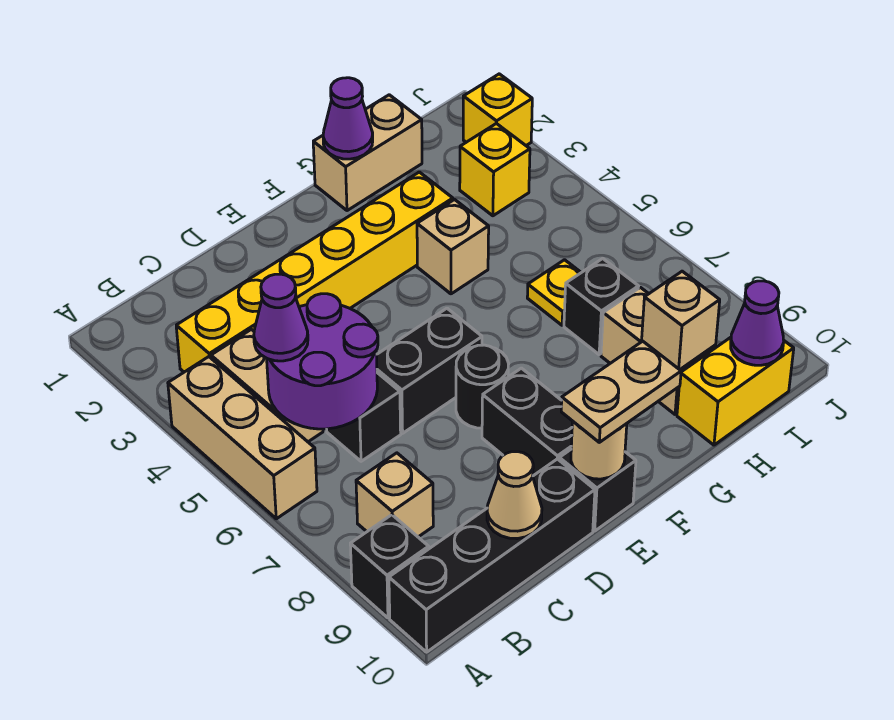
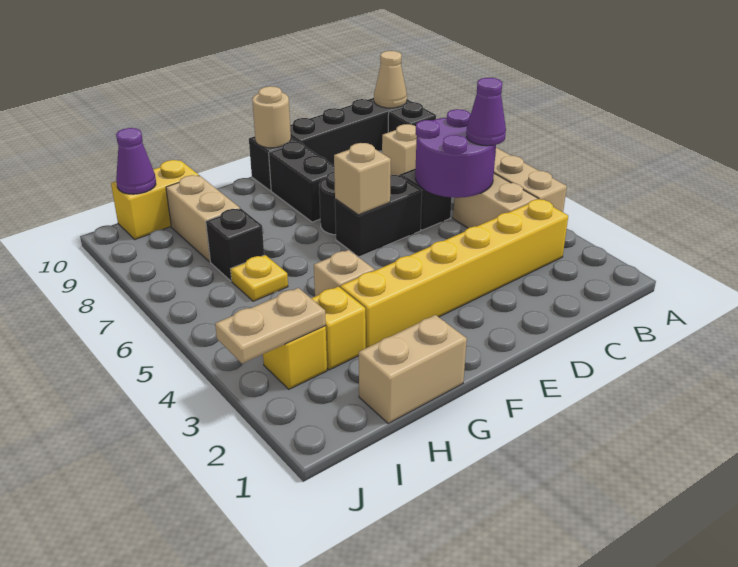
tan cone C10 level 2 -> tan cone A10 level 2
tan plate E10:F10 level 3 -> tan plate I3:J3 level 2
purple cone G1 level 2 -> none
tan brick H9 level 2 -> tan brick E6 level 2
yellow brick J2 level 1 -> yellow brick H3 level 1

